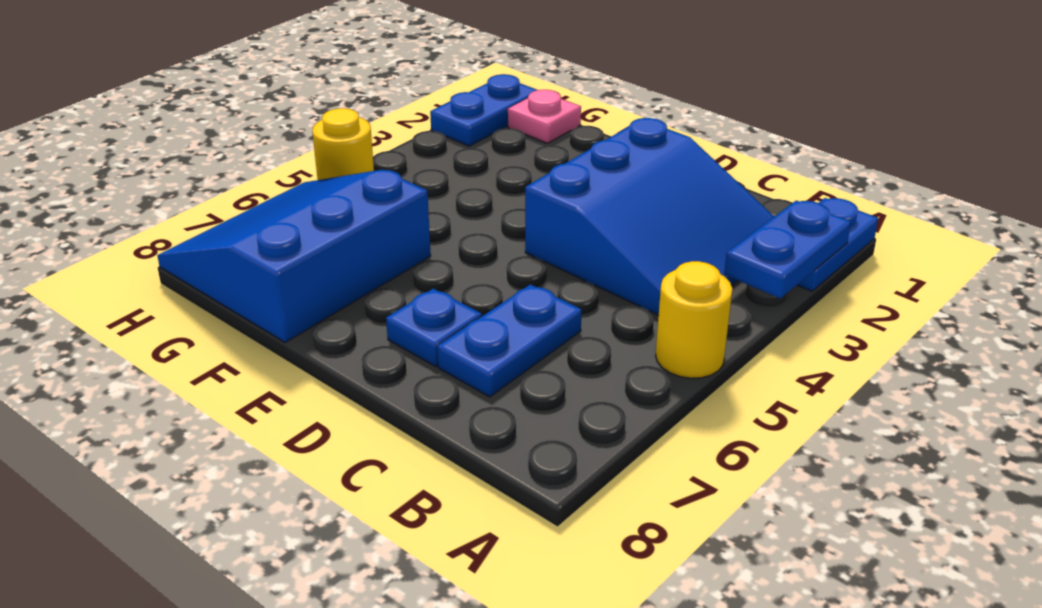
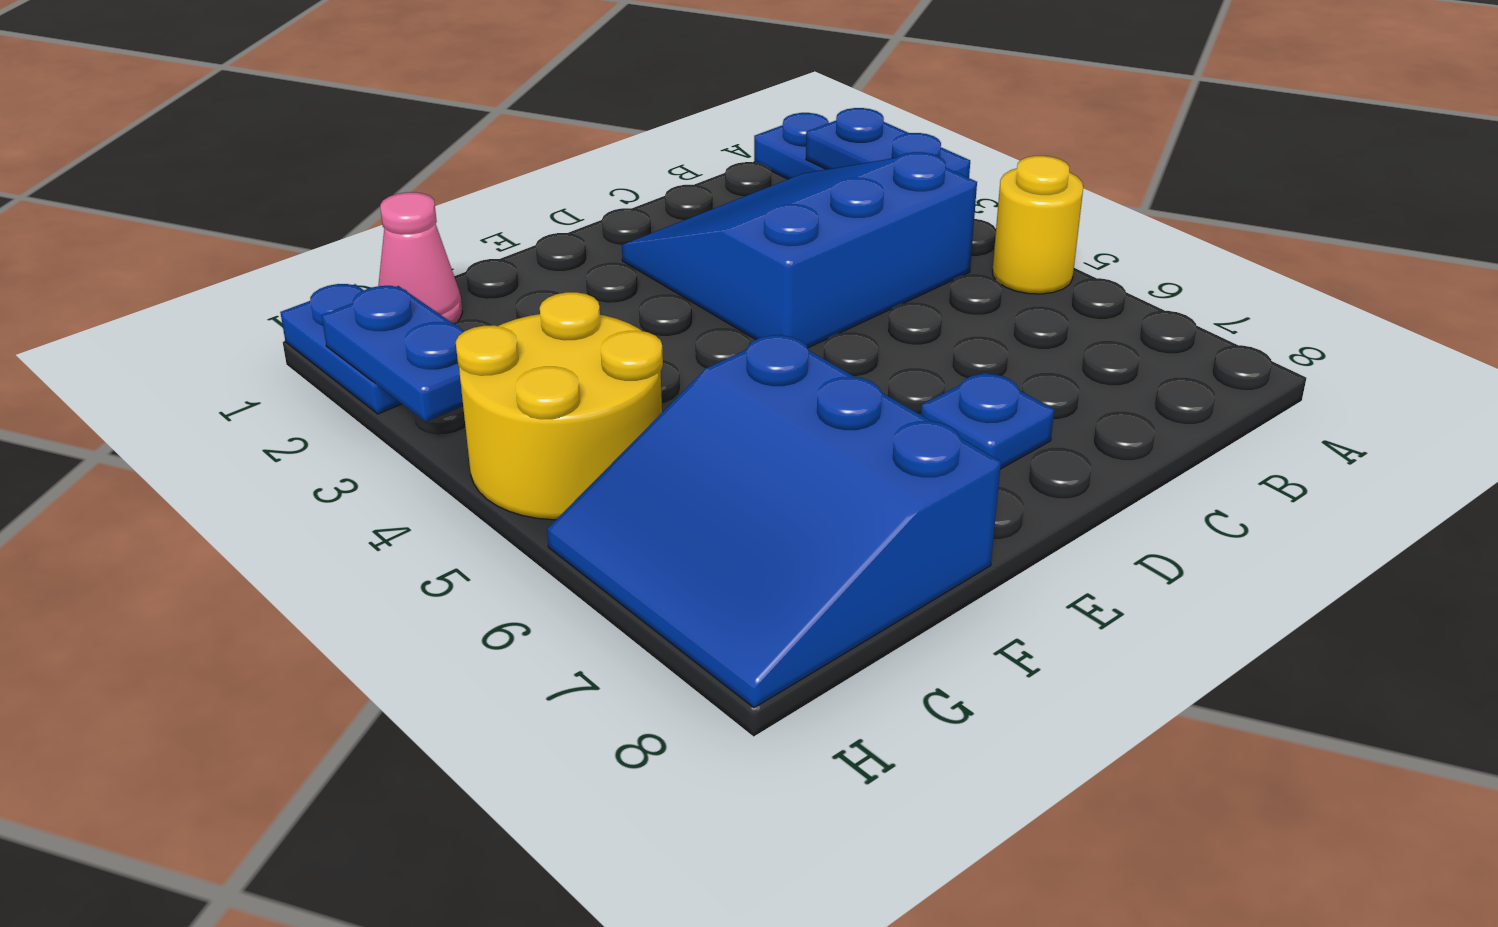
blue slope B2:D4 level 1 top D -> blue slope B2:D4 level 1 top 4
blue plate C6:C7 level 1 -> blue plate H2:H3 level 2
pink plate G1 level 1 -> pink cone G1 level 1
yellow round brick H5 level 1 -> yellow round brick G4:H5 level 1

